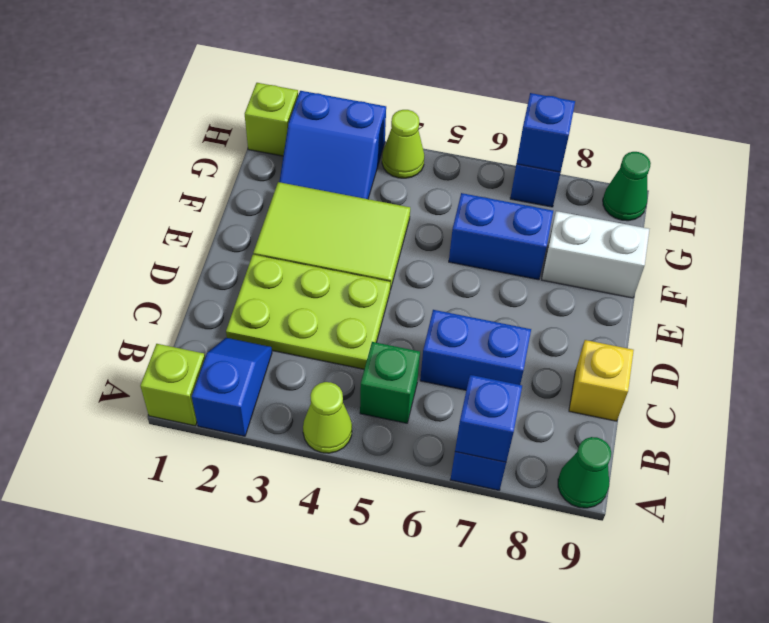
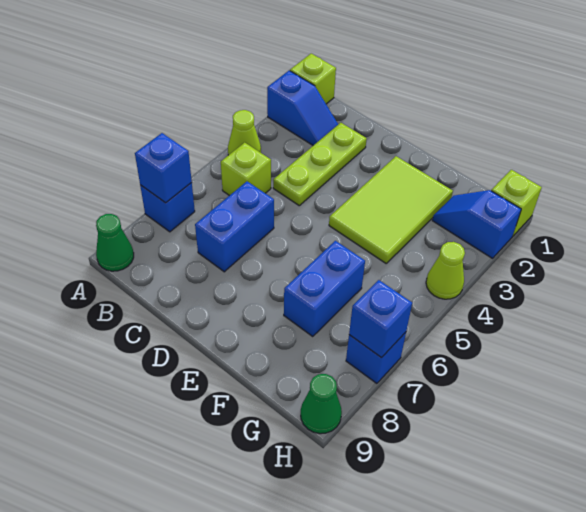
green brick B5 level 1 -> lime brick B5 level 1
lime plate C2:D4 level 1 -> lime plate C2:C4 level 1
yellow brick C9 level 1 -> none
white brick F8:F9 level 1 -> none
blue slope G2:H3 level 1 top H -> blue slope G2:H2 level 1 top H

